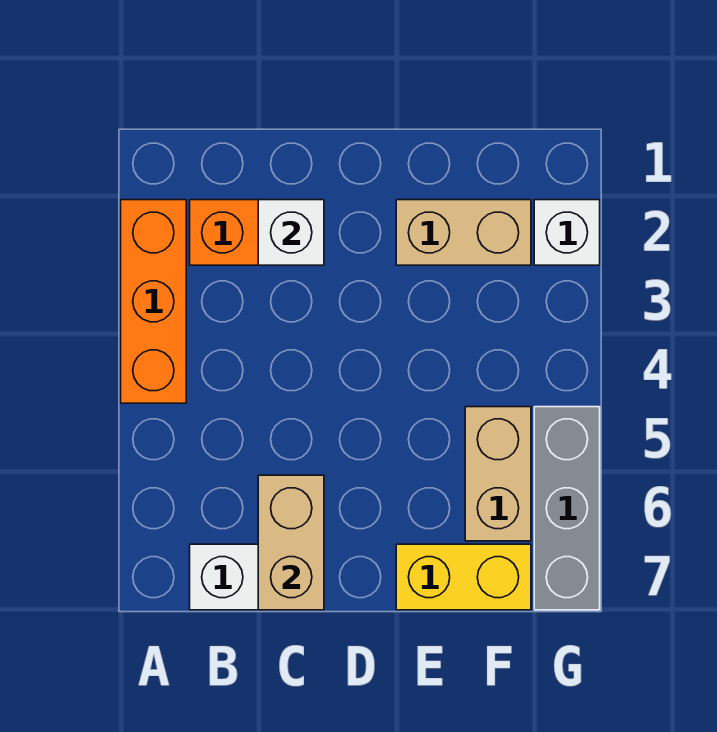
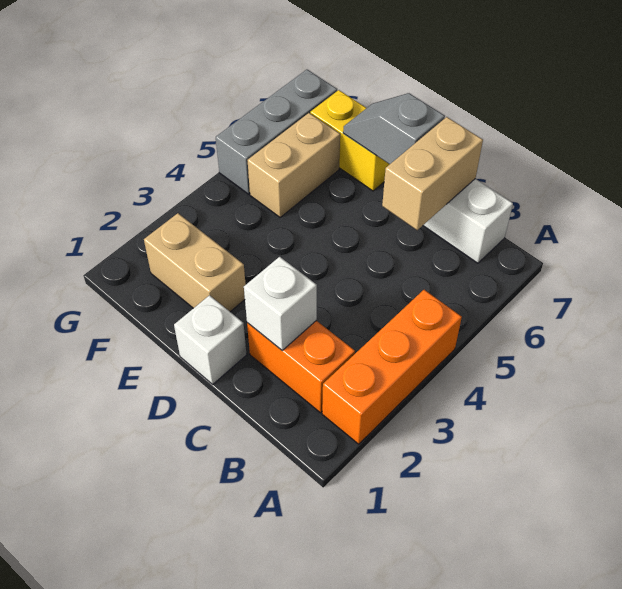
none -> grey slope D7:E7 level 2 top D
white brick G2 level 1 -> white brick D1 level 1

